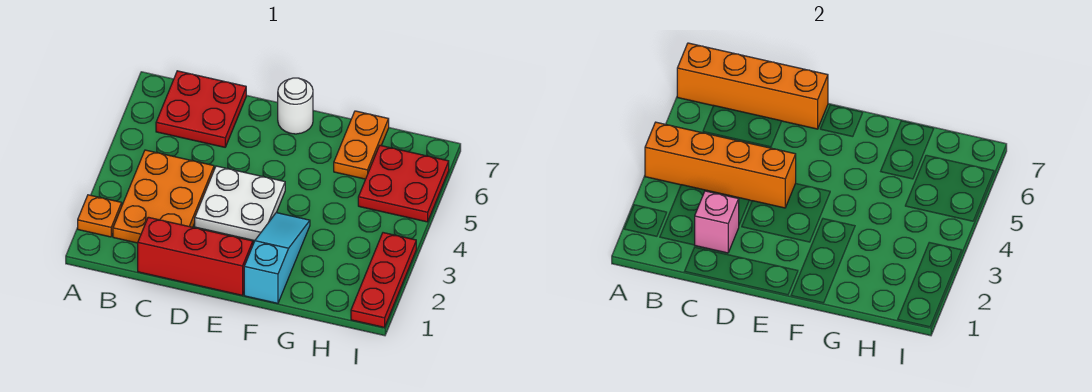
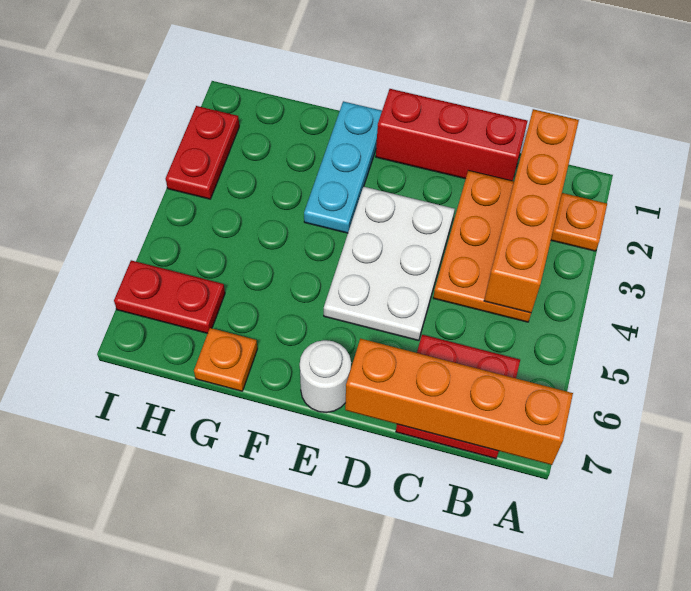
orange brick A4:D4 level 2 -> orange brick B1:B4 level 2
pink brick C2 level 2 -> none
white plate D3:E4 level 1 -> white plate D3:E5 level 1
cyan slope F1:F3 level 1 top 1 -> cyan plate F1:F3 level 1
orange plate G6:G7 level 1 -> orange plate G7 level 1
red plate H5:I6 level 1 -> red plate H6:I6 level 1
red plate I1:I3 level 1 -> red plate I2:I3 level 1

